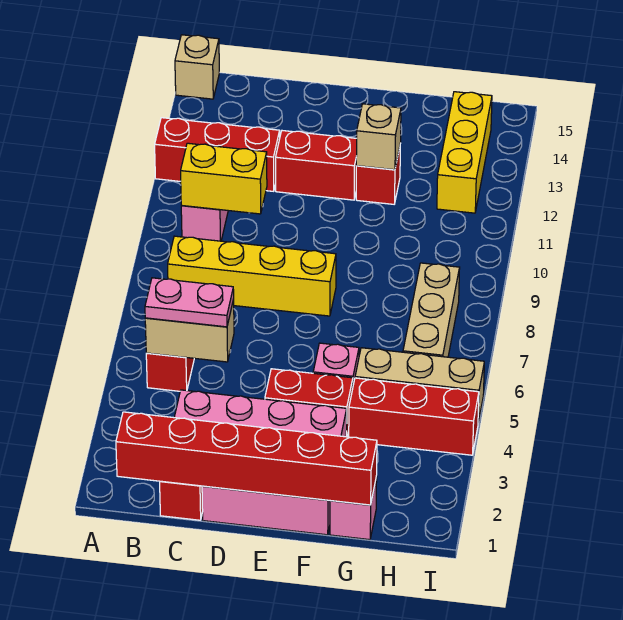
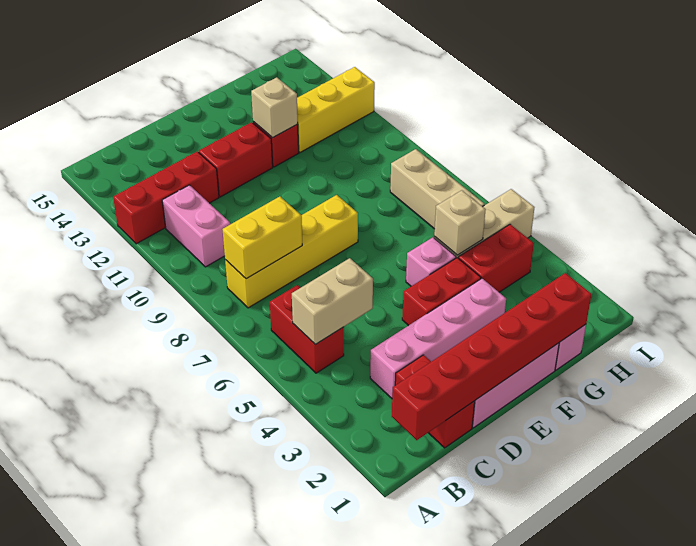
tan brick A15 level 1 -> tan brick G5 level 2
pink plate B5:C5 level 3 -> none
yellow brick B10:C10 level 2 -> yellow brick B8:C8 level 2
red brick G4:I4 level 1 -> red brick G4:H4 level 1
yellow brick H12:H14 level 1 -> yellow brick G12:I12 level 1

